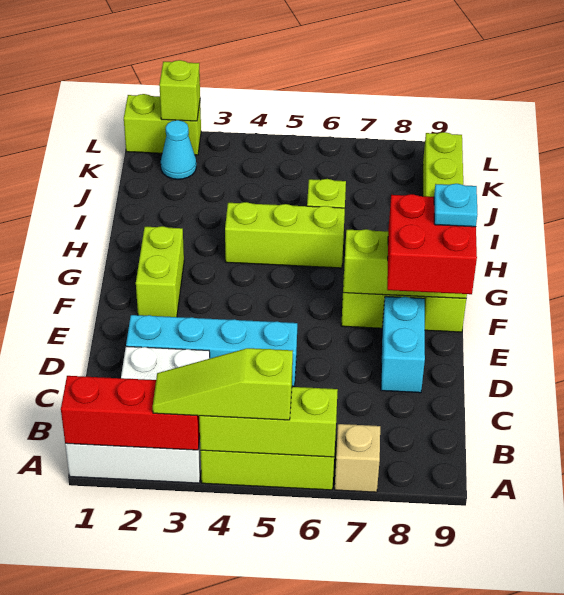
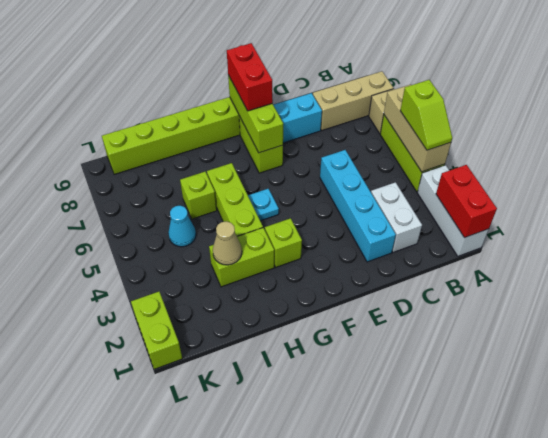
red brick A1:A3 level 2 -> red brick A1:A2 level 2
lime slope A3:A5 level 3 top 5 -> lime slope A4:A5 level 3 top 5
lime brick A4:A6 level 2 -> tan brick A4:A6 level 2
none -> tan brick A8:C8 level 1
red brick E8:F9 level 3 -> red brick F8:F9 level 3
lime brick F2:G2 level 1 -> lime brick H3:I3 level 1
cyan plate F9 level 4 -> cyan plate G5 level 1
none -> tan cone I3 level 2
cyan cone K2 level 1 -> cyan cone J5 level 1
lime brick L2 level 2 -> lime brick G3 level 1

